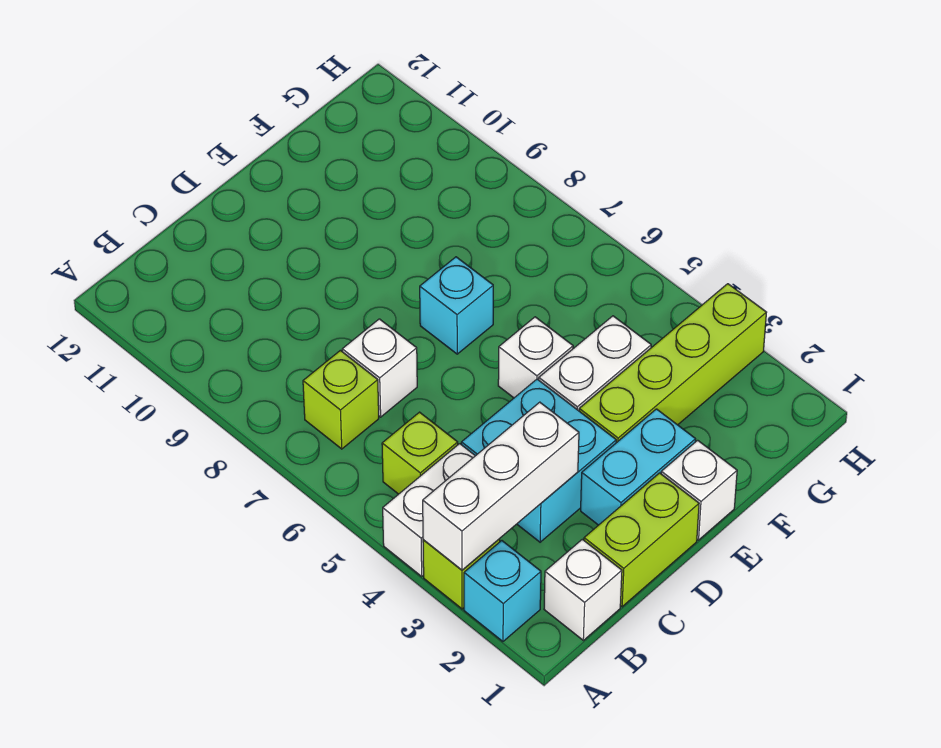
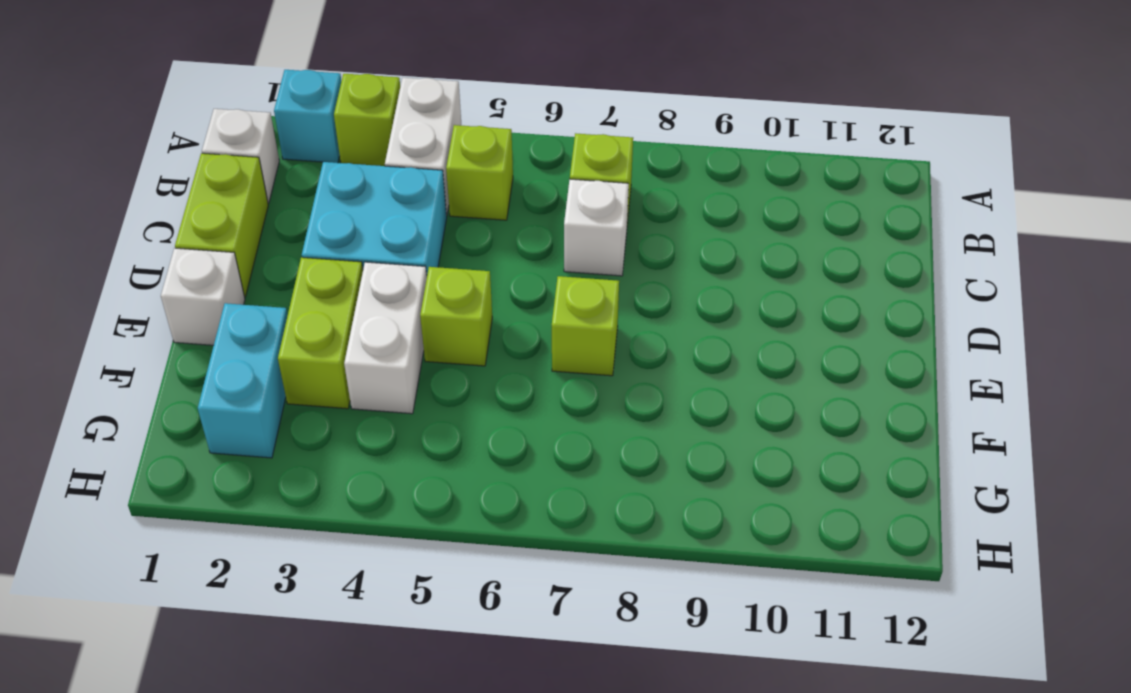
white brick A3:C3 level 2 -> none
cyan brick D2:E2 level 1 -> cyan brick F2:G2 level 1
lime brick E3:H3 level 1 -> lime brick E3:F3 level 1
white brick E5 level 1 -> lime brick E5 level 1
cyan brick E7 level 1 -> lime brick E7 level 1

